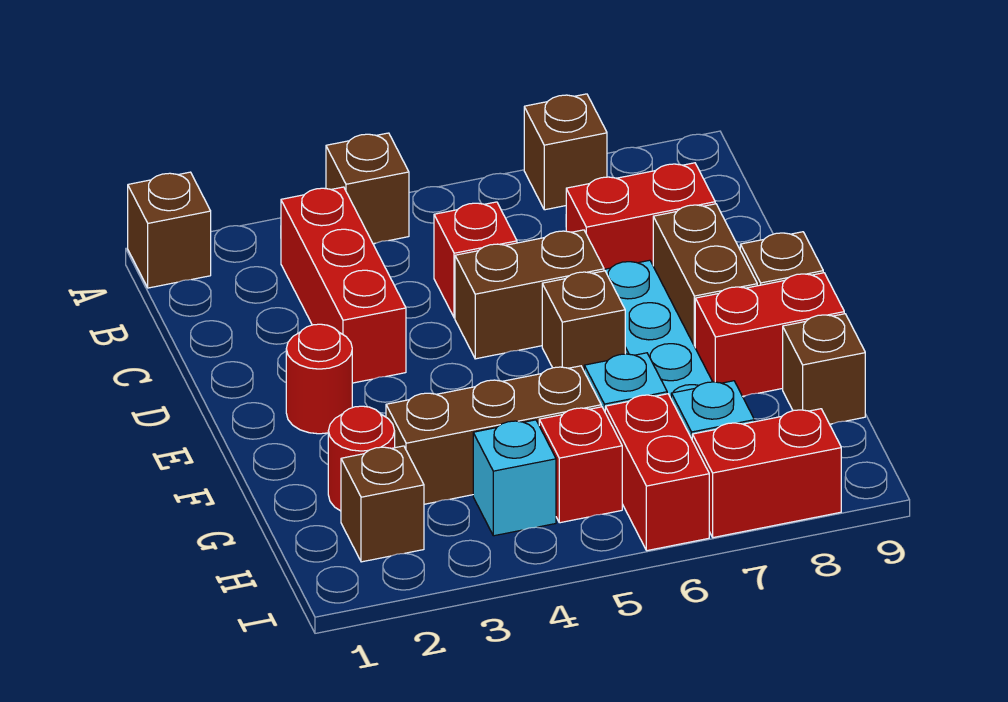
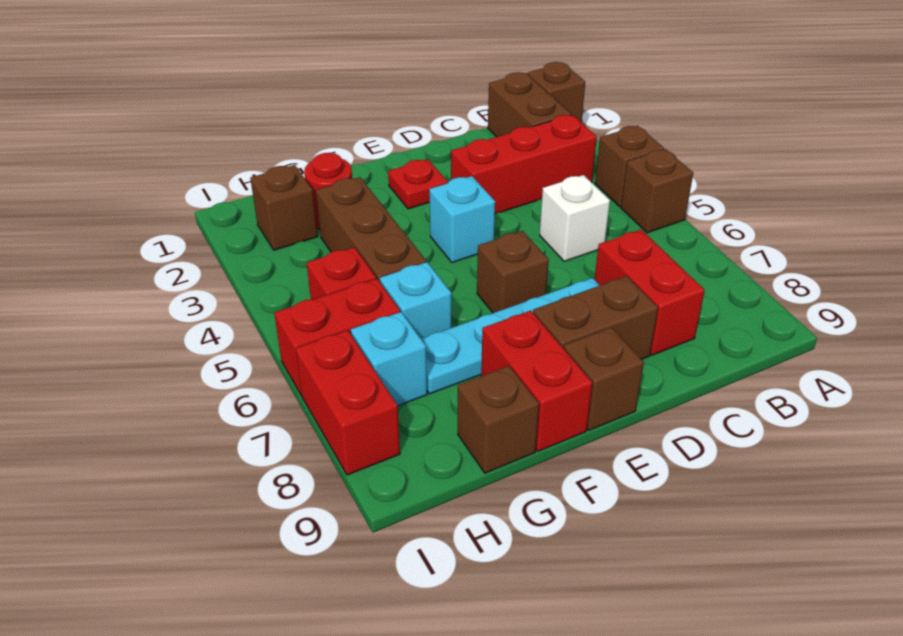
brown brick A7 level 1 -> brown brick A5 level 1
red brick C5 level 1 -> white brick C5 level 1
brown brick D5:D6 level 1 -> brown brick B1:B2 level 1
red round brick E2 level 1 -> red plate E2 level 1
cyan brick H4 level 1 -> cyan brick E4 level 1

